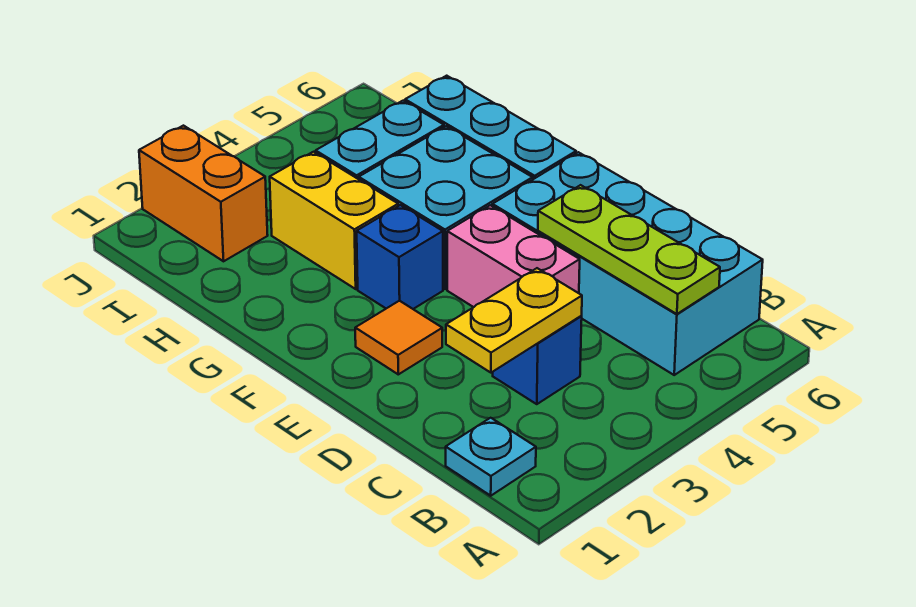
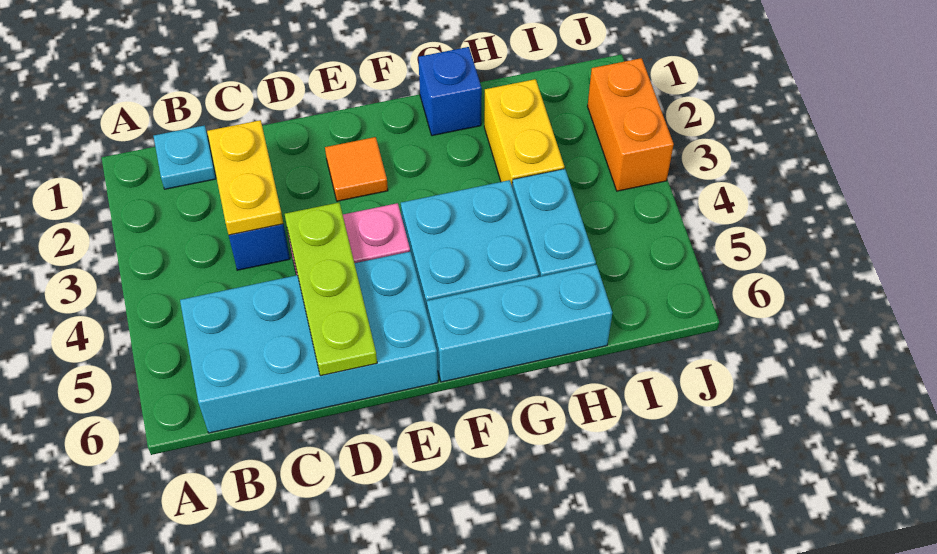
lime plate B5:D5 level 2 -> lime plate D4:D6 level 2
blue brick F3 level 1 -> blue brick G1 level 1
yellow brick G3:H3 level 1 -> yellow brick H2:H3 level 1
orange brick I2:J2 level 1 -> orange brick J2:J3 level 1

